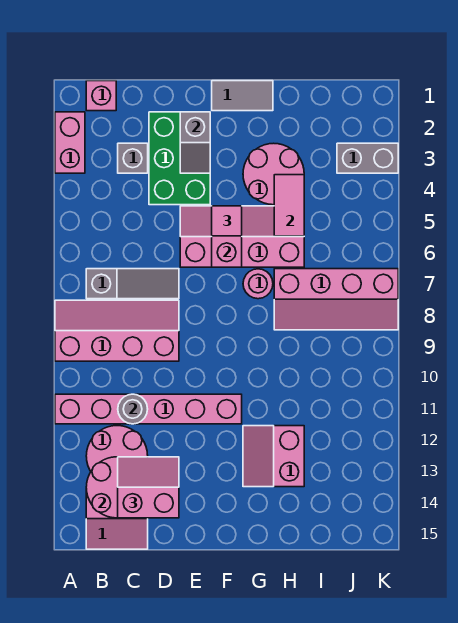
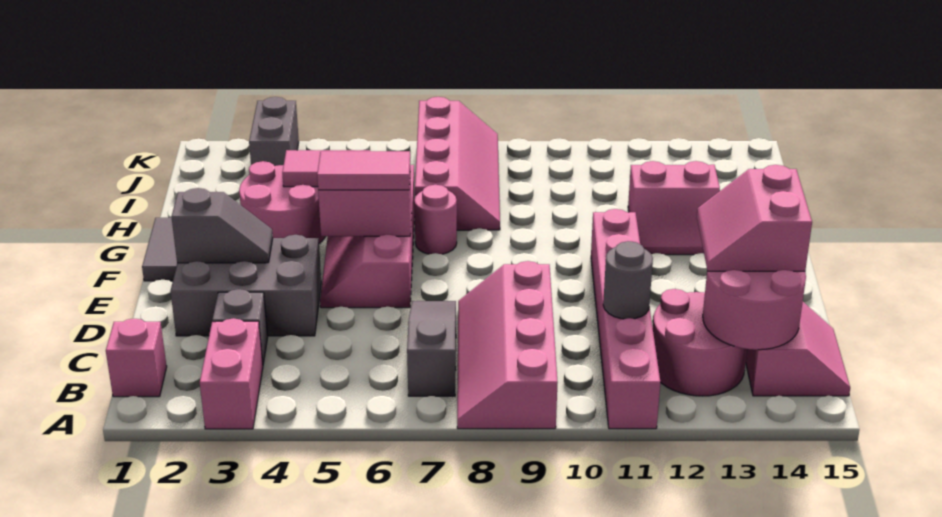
pink brick A2:A3 level 1 -> pink brick A3:B3 level 1
green brick D2:E4 level 1 -> grey brick D2:E4 level 1
pink tile F5 level 3 -> pink tile F5:F6 level 3

